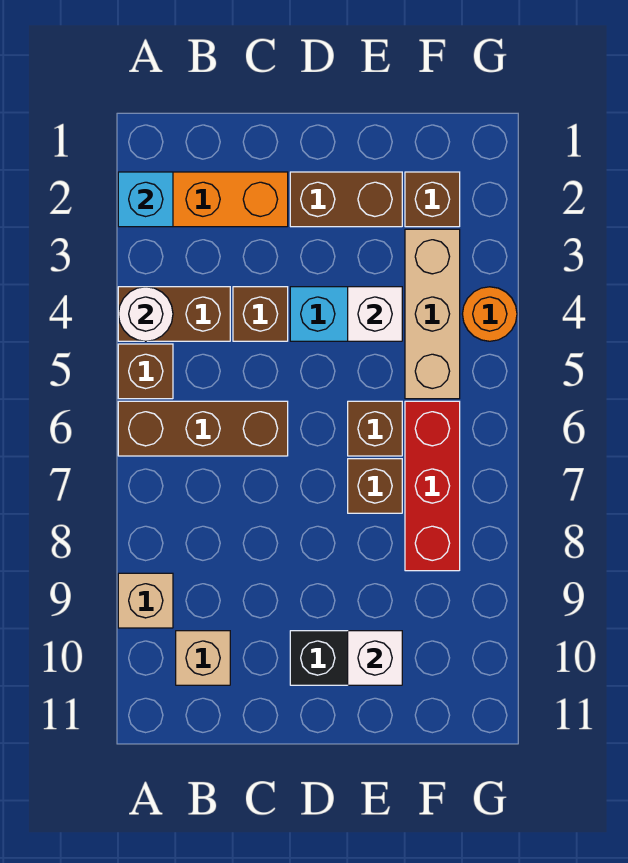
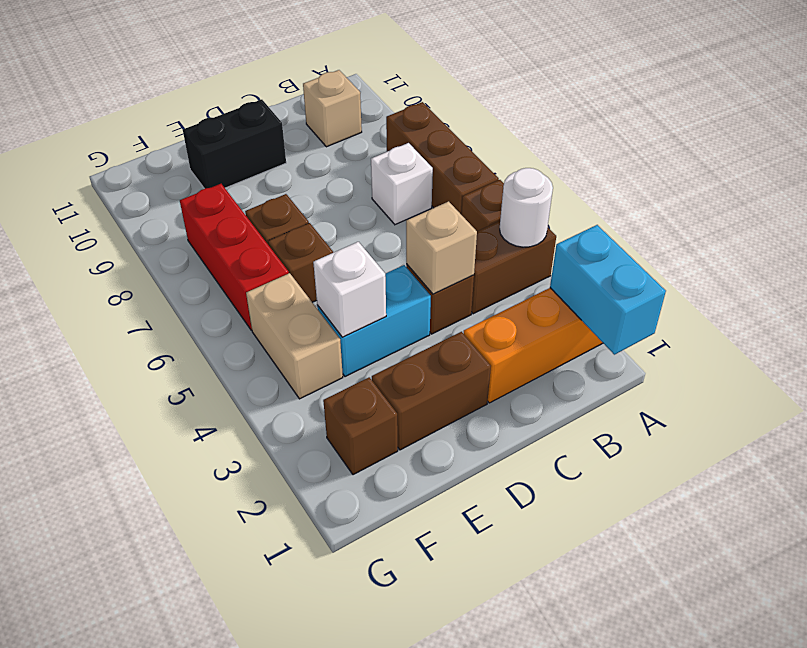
cyan brick A2 level 2 -> cyan brick A1:A2 level 2
brown brick A6:C6 level 1 -> brown brick A6:A8 level 1
tan brick A9 level 1 -> tan brick C4 level 2
white brick E10 level 2 -> white brick B7 level 1
tan brick F3:F5 level 1 -> tan brick F4:F5 level 1
orange round brick G4 level 1 -> none

